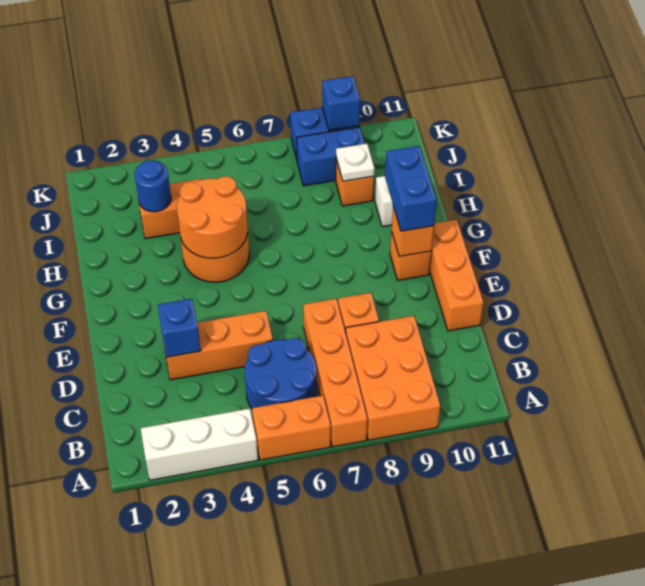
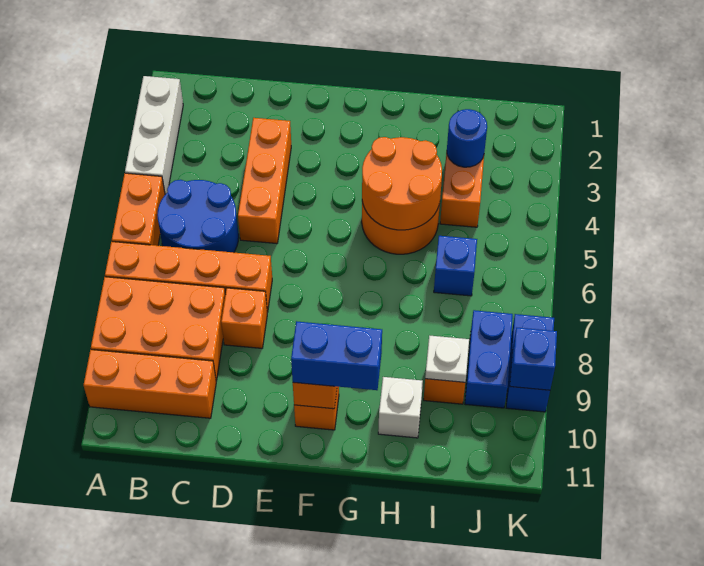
blue brick D3 level 2 -> blue brick I6 level 1
orange brick D11:F11 level 1 -> orange brick A10:C10 level 1

